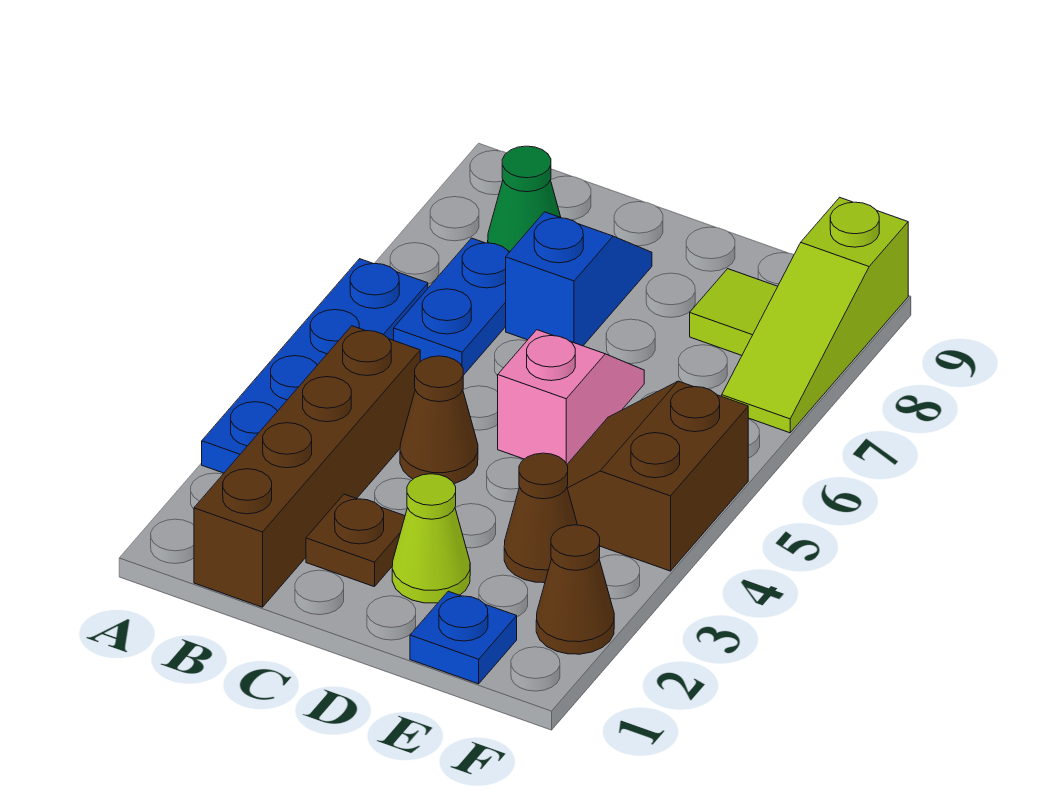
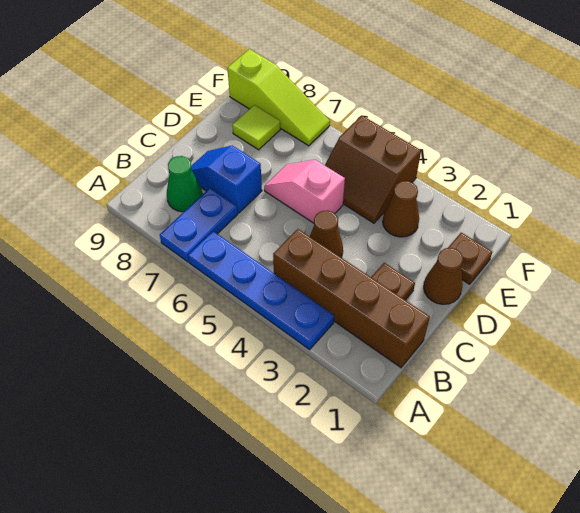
blue plate B6:B7 level 1 -> blue plate A7:B7 level 1
lime cone D2 level 1 -> none
blue plate E1 level 1 -> brown plate E1 level 1
brown cone F2 level 1 -> brown cone D1 level 1

